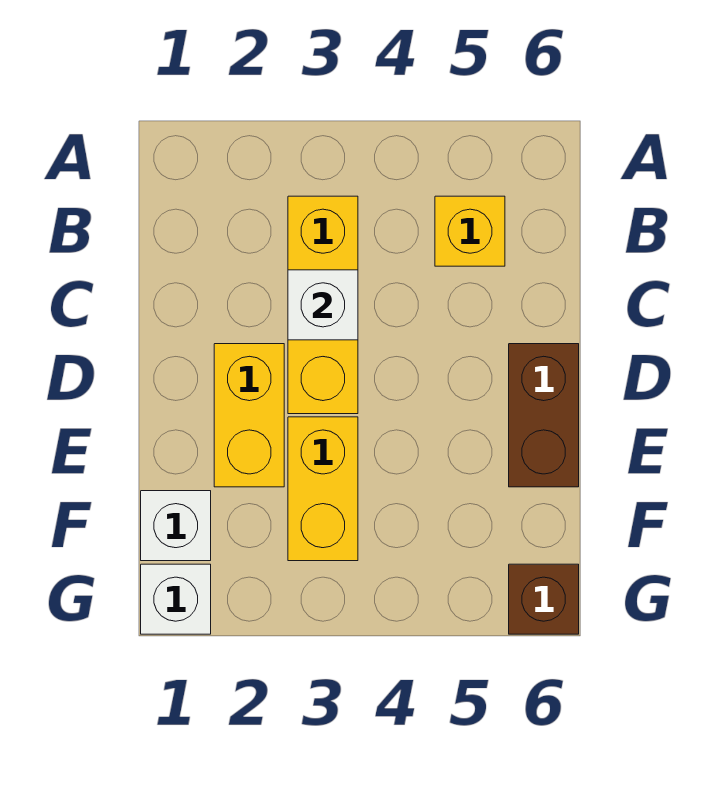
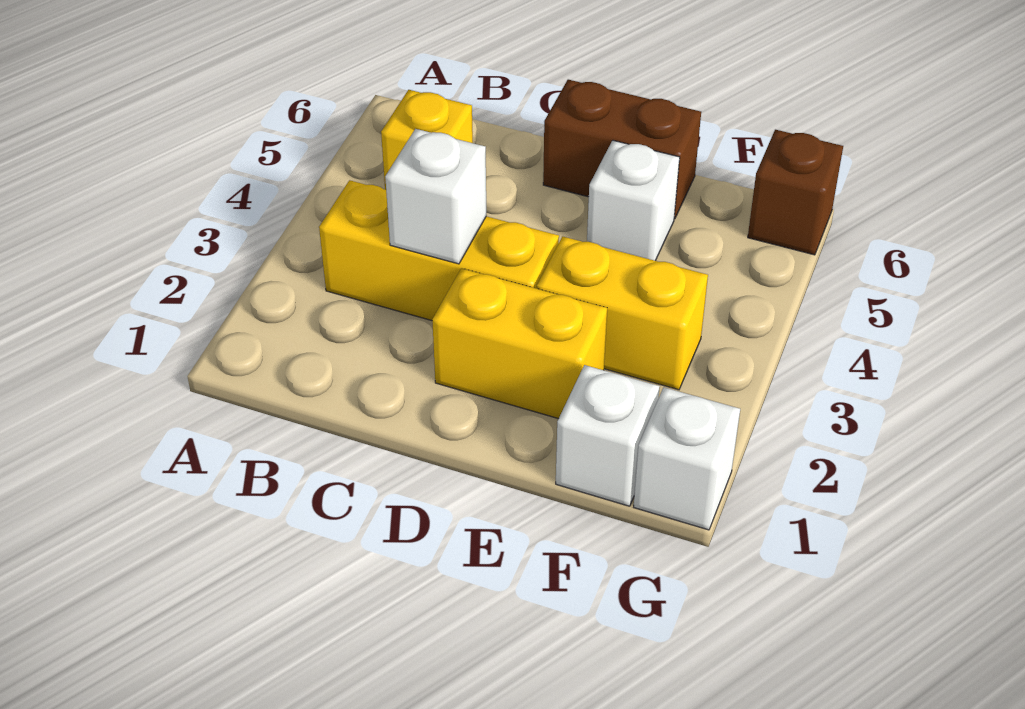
none -> white brick E5 level 1

